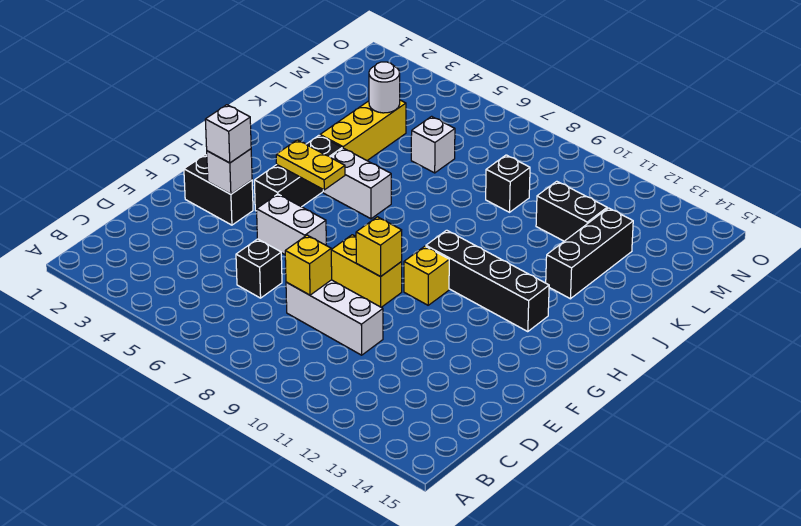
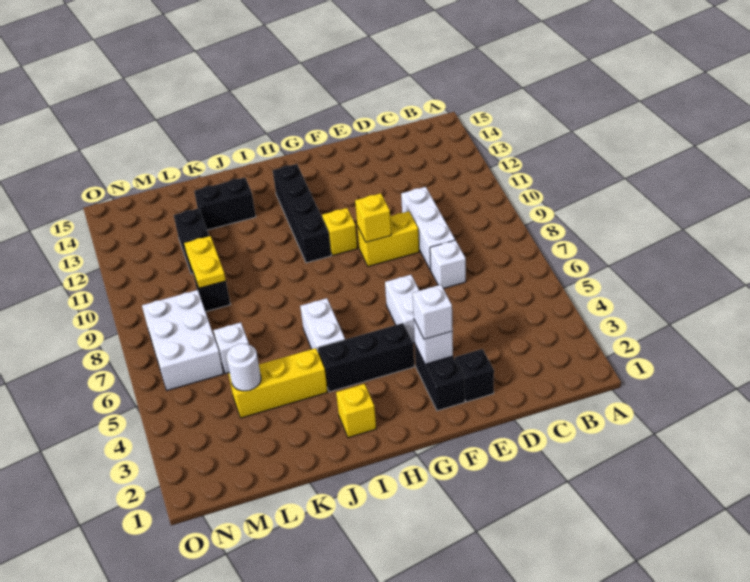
black brick D6 level 1 -> black brick E2 level 1
none -> white brick D7 level 1
yellow brick D8 level 2 -> yellow brick I2 level 1
yellow brick F8:F9 level 1 -> yellow brick E9:F9 level 1
yellow plate H4:H5 level 2 -> yellow plate L9:L10 level 2
black brick J13:L13 level 1 -> black brick J13:K13 level 1
none -> white brick M6:N8 level 1

